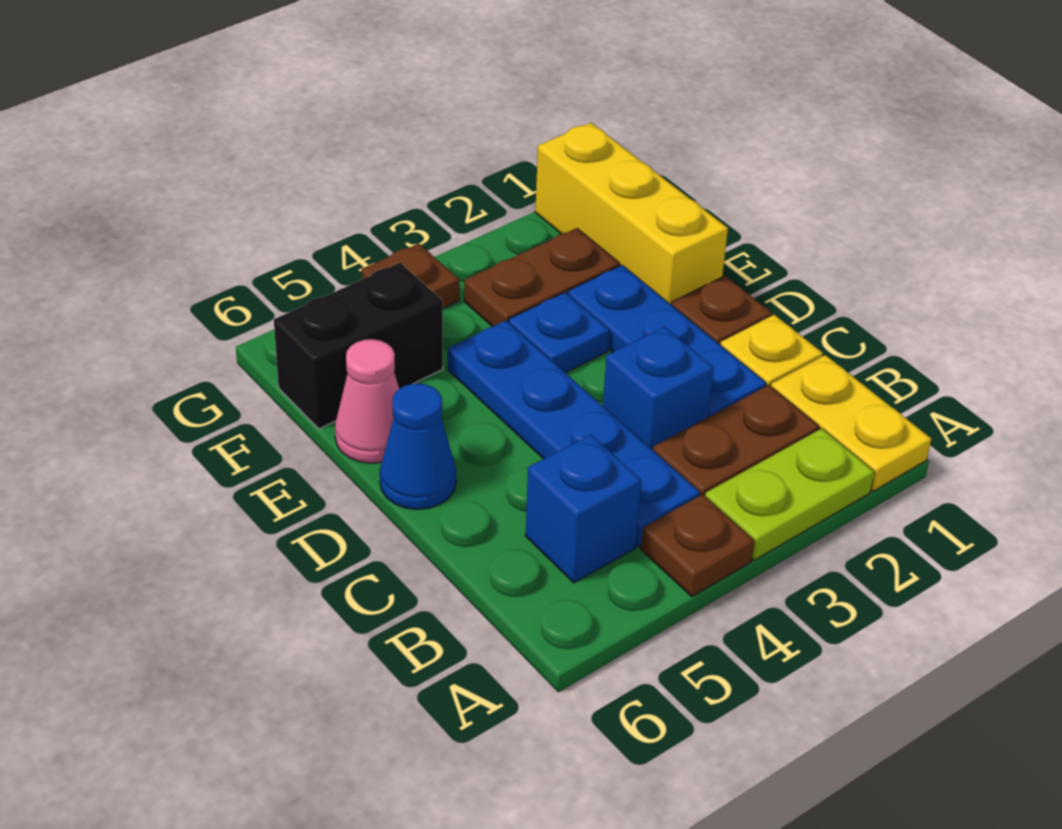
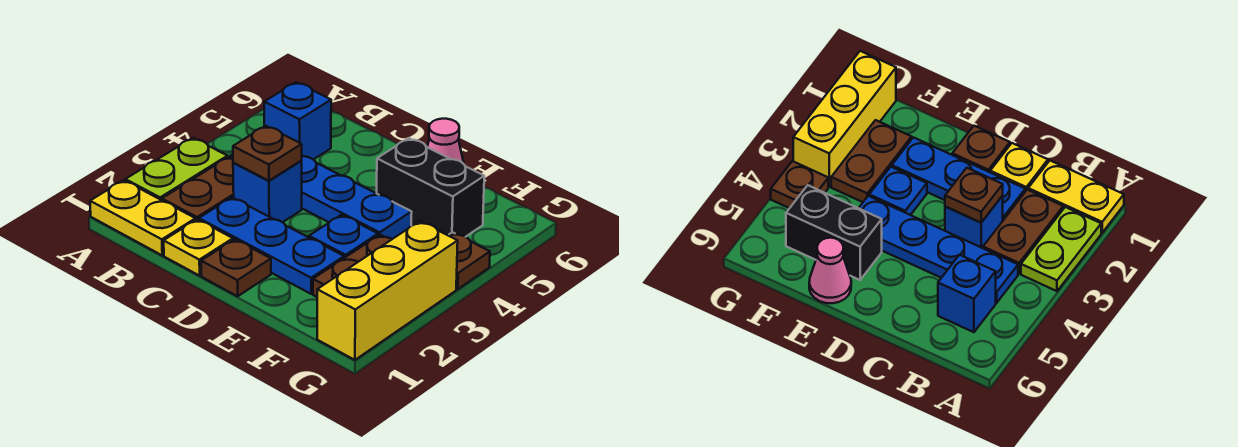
brown plate A4 level 1 -> brown plate C3 level 2
blue cone D6 level 1 -> none
yellow brick E1:G1 level 1 -> yellow brick G1:G3 level 1
black brick F5:F6 level 1 -> black brick E5:F5 level 1

